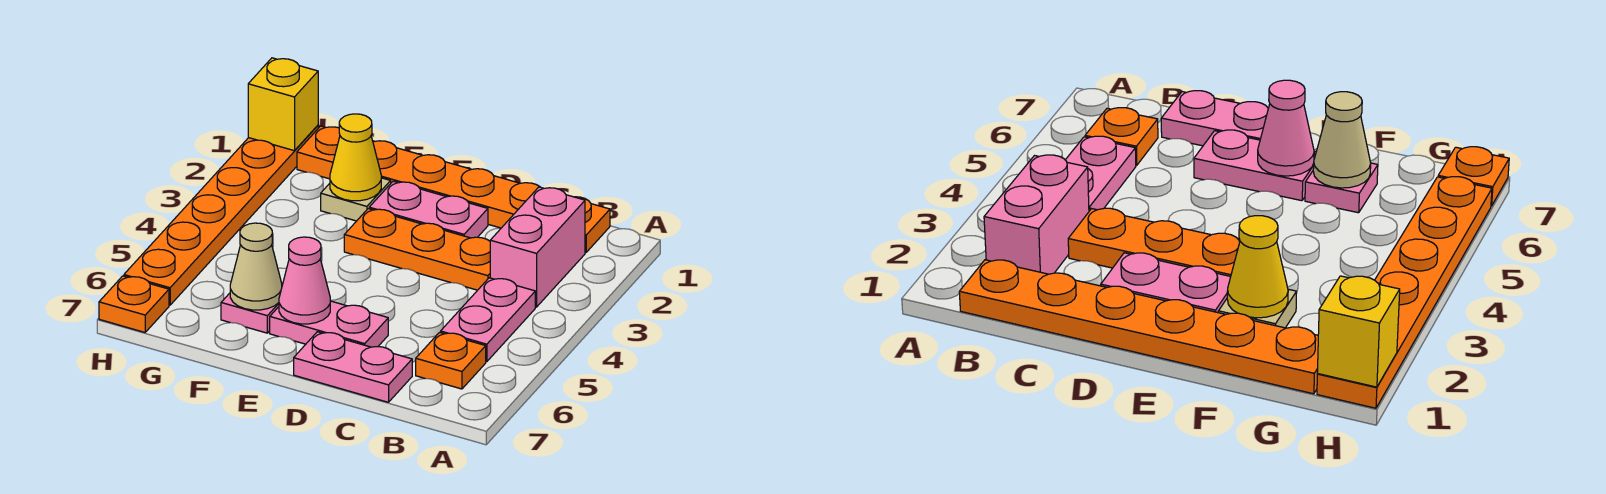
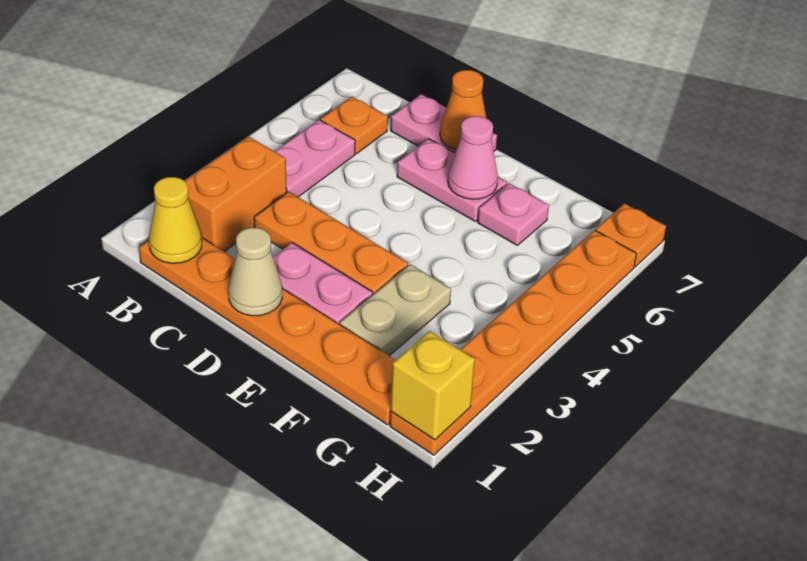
pink brick B2:B3 level 1 -> orange brick B2:B3 level 1
none -> orange cone D7 level 2
tan plate F2 level 1 -> tan plate F2:F3 level 1
yellow cone F2 level 2 -> yellow cone B1 level 2
tan cone F6 level 2 -> tan cone D1 level 2

